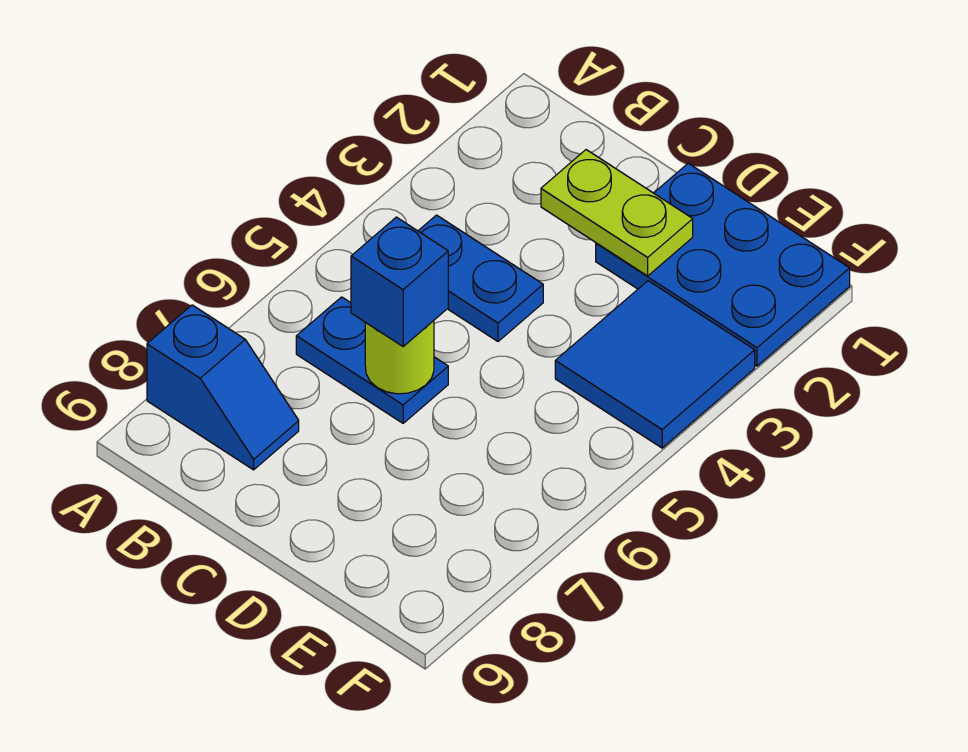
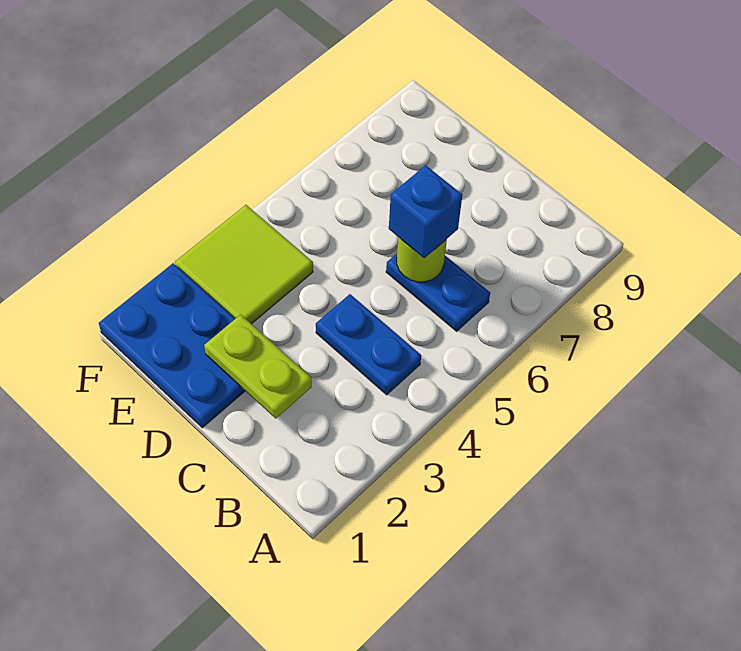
blue slope A8:B8 level 1 top A -> none
blue tile E3:F4 level 1 -> lime tile E3:F4 level 1

